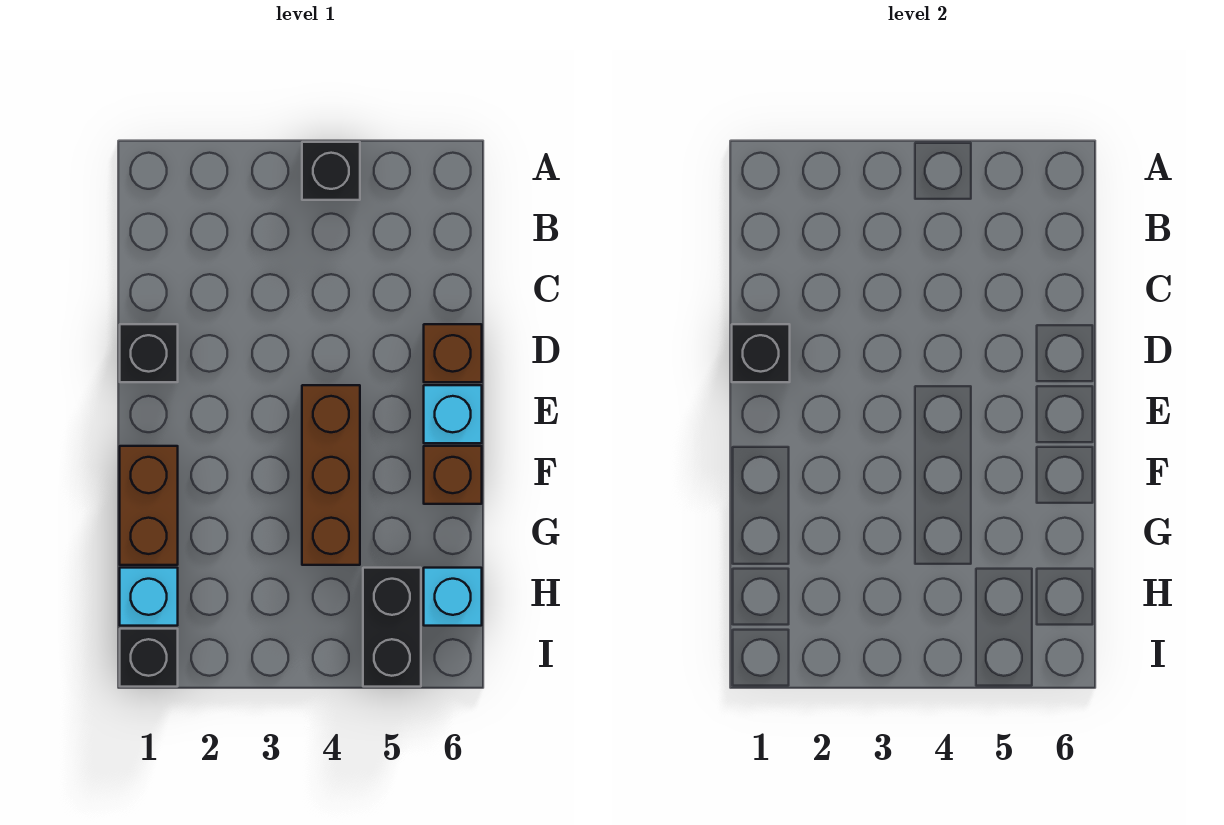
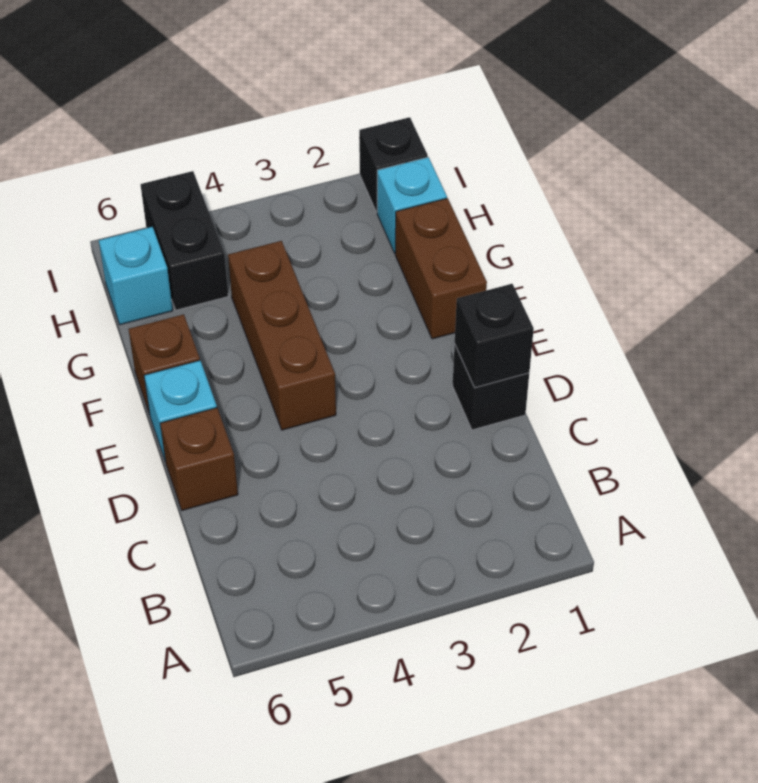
black brick A4 level 1 -> none

